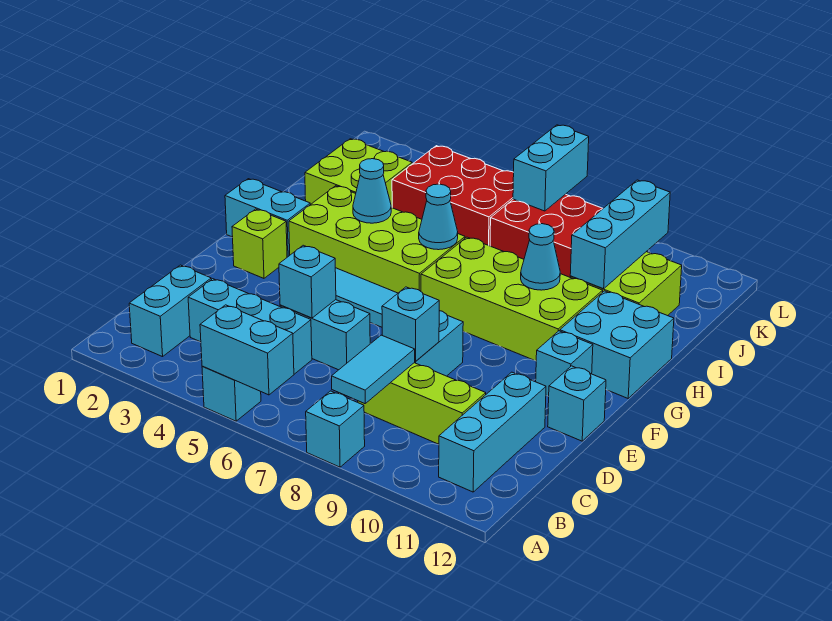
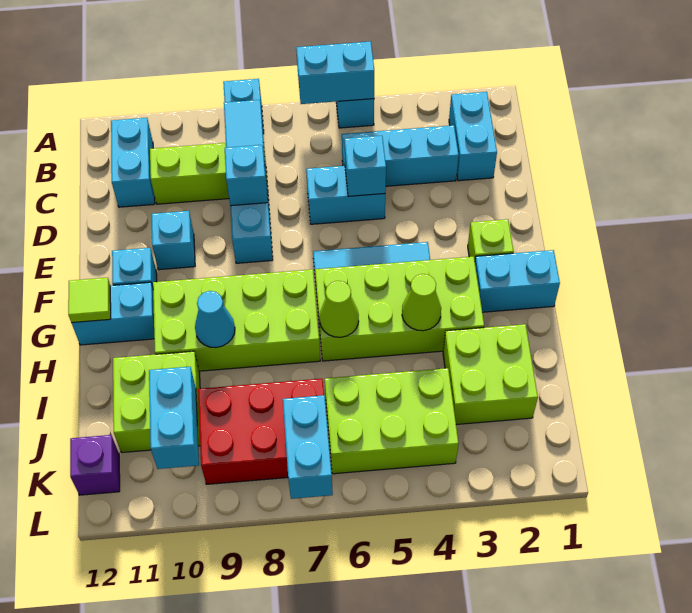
cyan brick B11:D11 level 1 -> cyan brick B11:C11 level 1
cyan brick E12 level 1 -> cyan brick E10 level 1
cyan brick G11:H12 level 1 -> cyan brick G11:G12 level 1
none -> lime tile G12 level 2
cyan cone H4 level 2 -> lime cone H4 level 2
cyan cone H6 level 2 -> lime cone H6 level 2
cyan brick I10:K10 level 2 -> cyan brick J10:K10 level 2
red brick J4:K6 level 1 -> lime brick J4:K6 level 1
none -> purple brick K12 level 1

